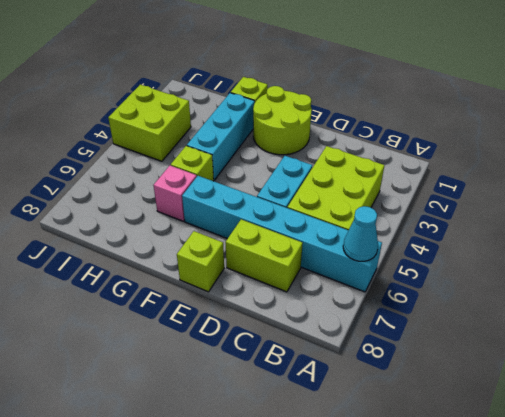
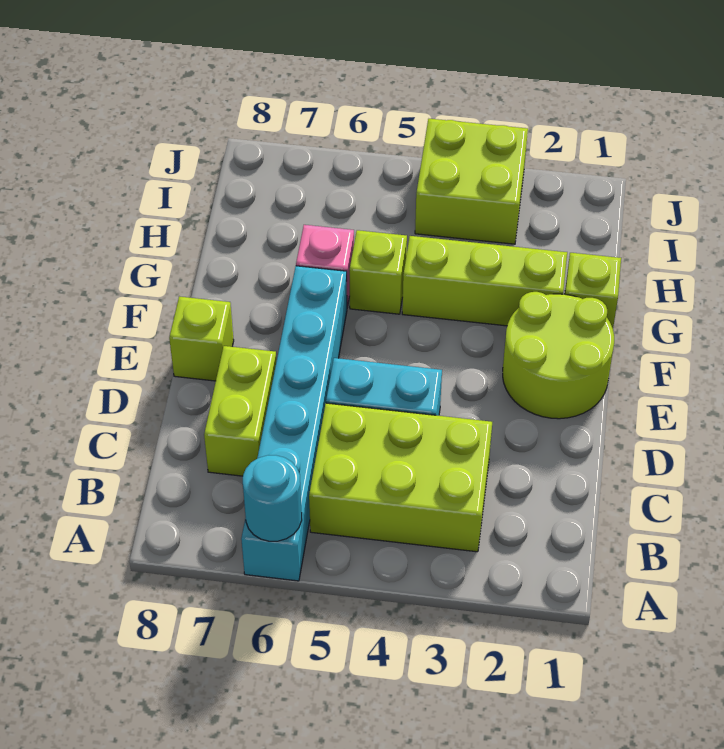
cyan cone A6 level 2 -> cyan round brick A6 level 2
cyan brick G2:G4 level 1 -> lime brick G2:G4 level 1

